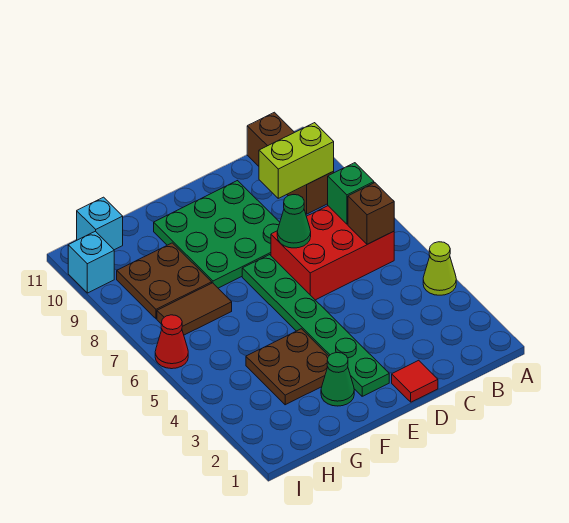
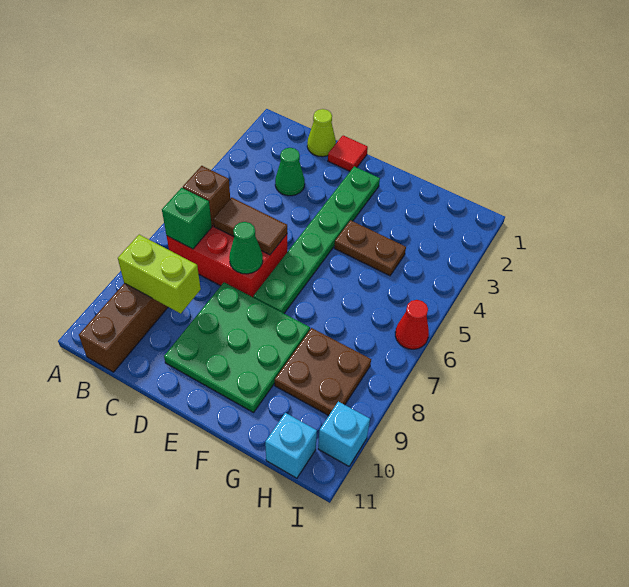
lime cone A4 level 1 -> lime cone C1 level 1
green cone F2 level 1 -> green cone C3 level 1
brown plate F3:G4 level 1 -> brown plate F4:G4 level 1
brown tile G7:H7 level 1 -> brown tile C6:D6 level 2

